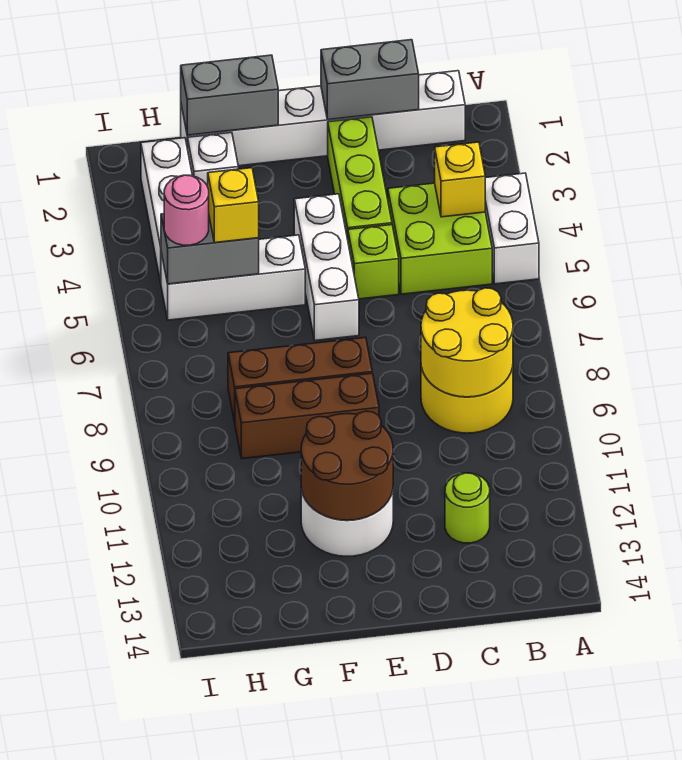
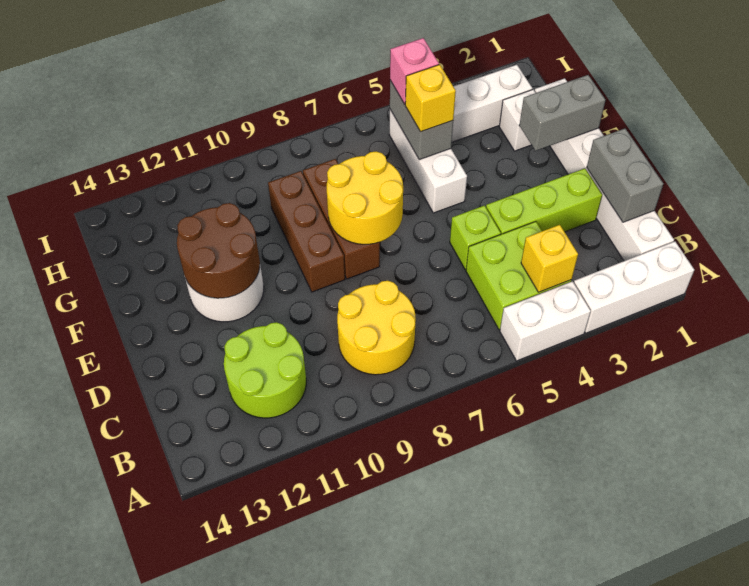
yellow round brick B8:C9 level 2 -> yellow round brick E7:F8 level 2
lime round brick C12 level 1 -> lime round brick B11:C12 level 1
white brick E4:E6 level 1 -> white brick A1:A3 level 1
grey brick F1:G1 level 2 -> grey brick F1:F2 level 2
pink round brick H5 level 3 -> pink brick H5 level 3

